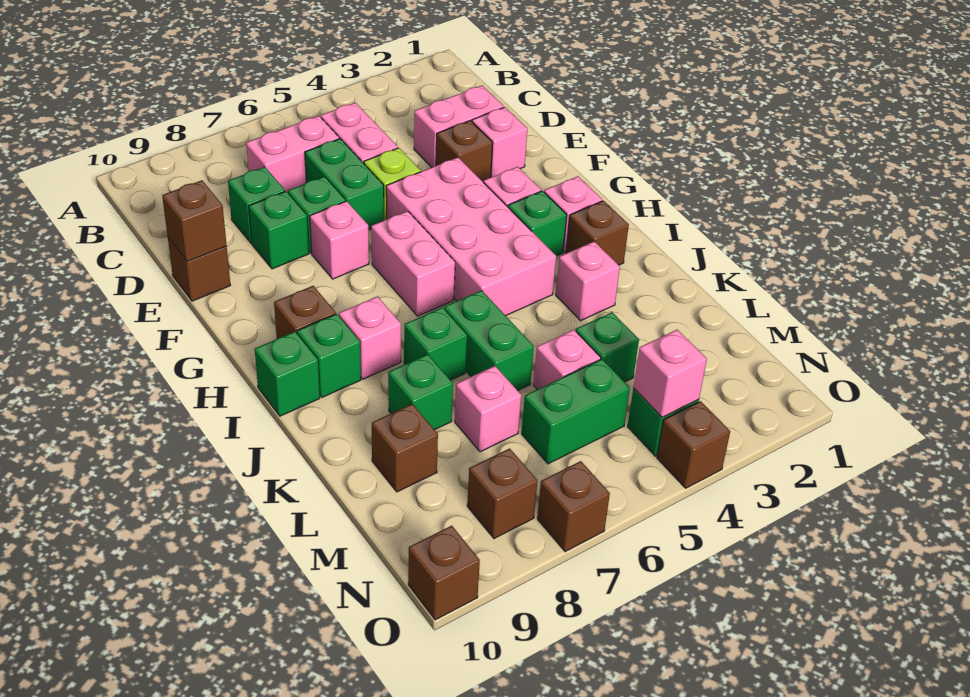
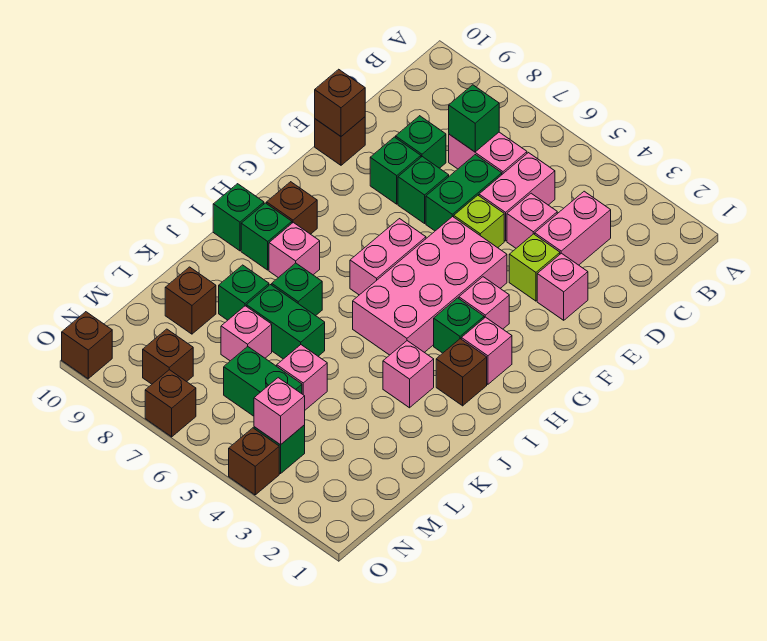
pink brick D2:D3 level 1 -> pink brick C3:D3 level 1
brown brick E3 level 1 -> lime brick E3 level 1
pink brick F7 level 1 -> pink brick D4 level 1
green brick J6:K6 level 1 -> green brick K6:K7 level 1
green brick L4 level 1 -> green brick C7 level 2

